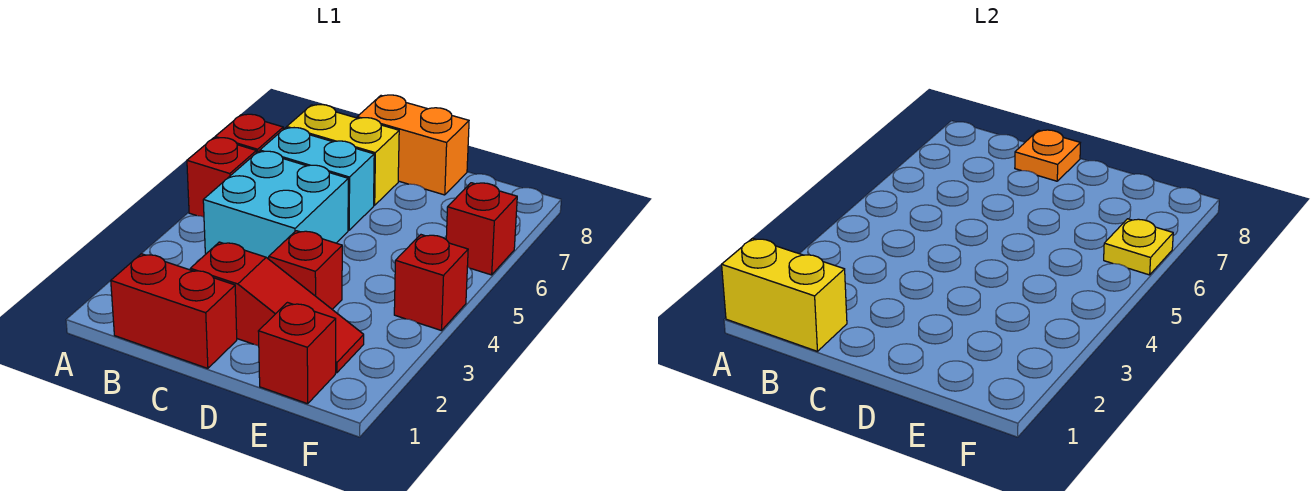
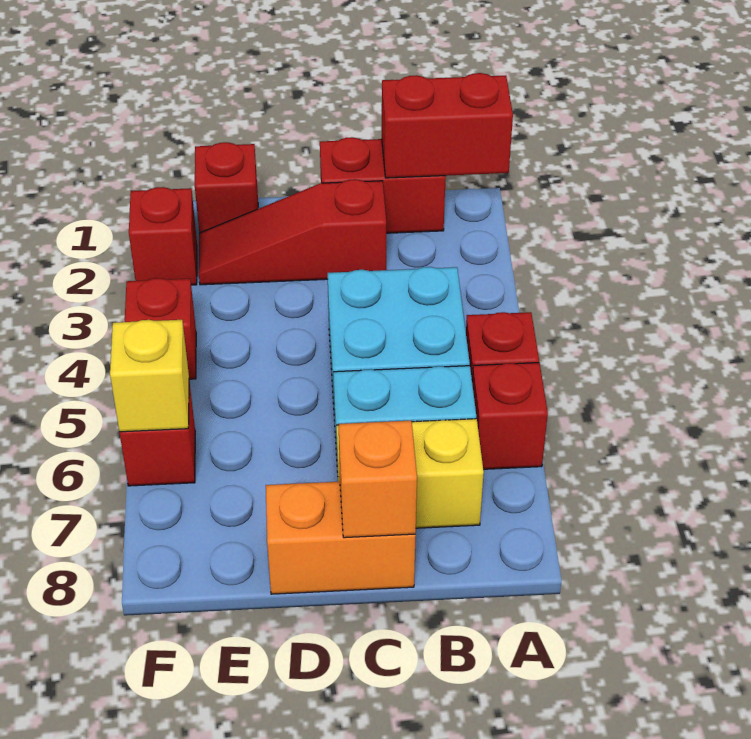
yellow brick A1:B1 level 2 -> red brick A1:B1 level 2
orange plate C8 level 2 -> orange brick C8 level 2
red brick D3 level 1 -> red brick F2 level 1
yellow plate F6 level 2 -> yellow brick F6 level 2

